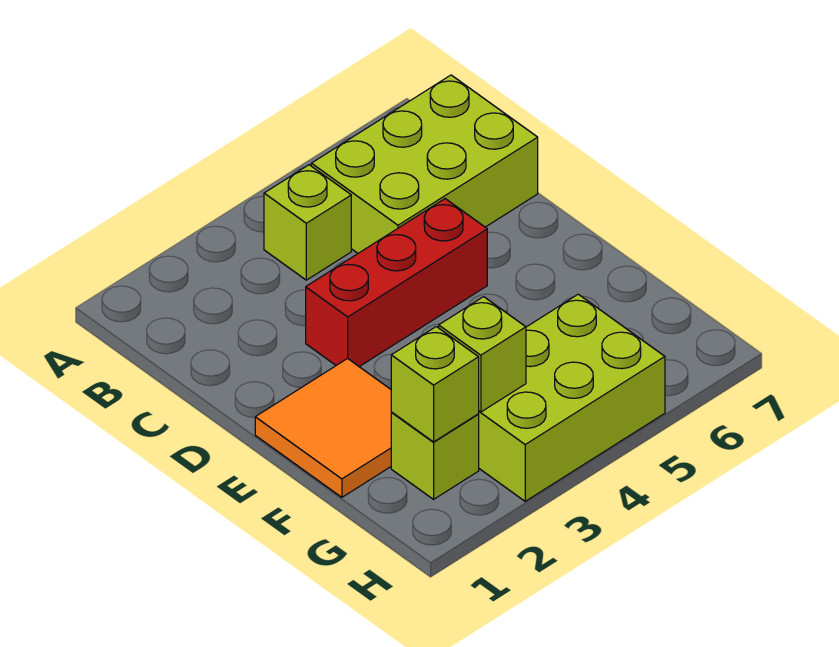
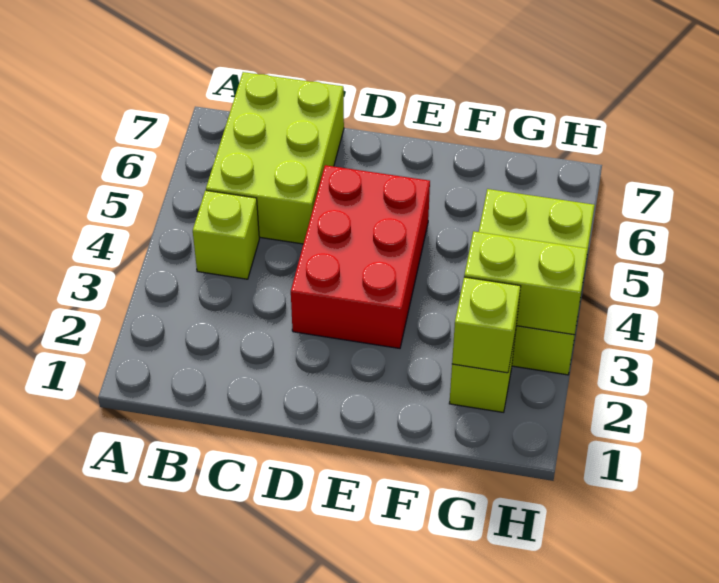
red brick D3:D5 level 1 -> red brick D3:E5 level 1
orange tile E1:F2 level 1 -> none
lime brick G3 level 2 -> lime brick G3:H3 level 2

